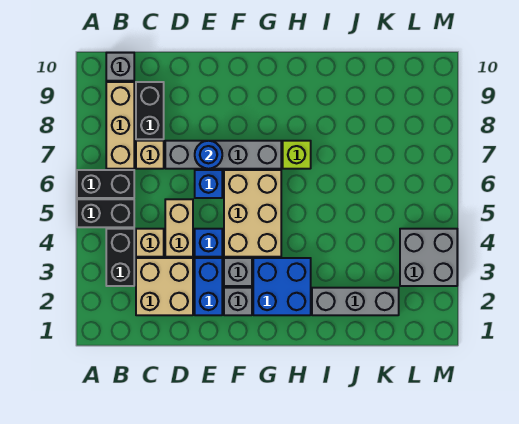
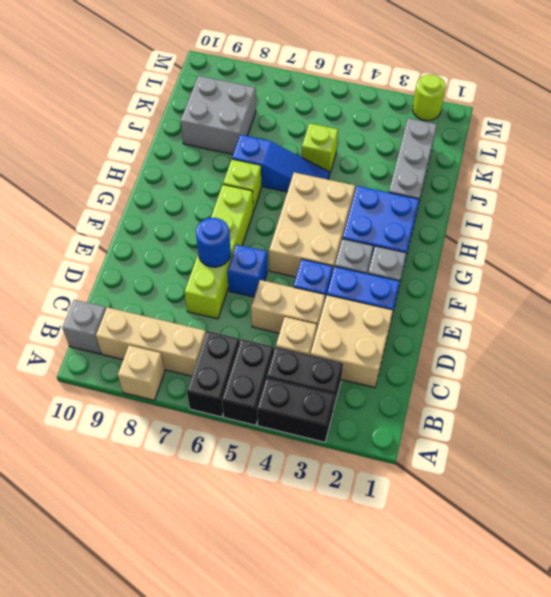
tan brick C7 level 1 -> tan brick A8 level 1
black brick C8:C9 level 1 -> black brick A3:A4 level 1
grey brick D7:G7 level 1 -> lime brick D7:G7 level 1
tan brick F4:G6 level 1 -> tan brick F4:H5 level 1
none -> blue slope I5:I7 level 1 top 7
none -> lime brick J5 level 1
grey brick L3:M4 level 1 -> grey brick J8:K9 level 1
none -> lime round brick M2 level 1

